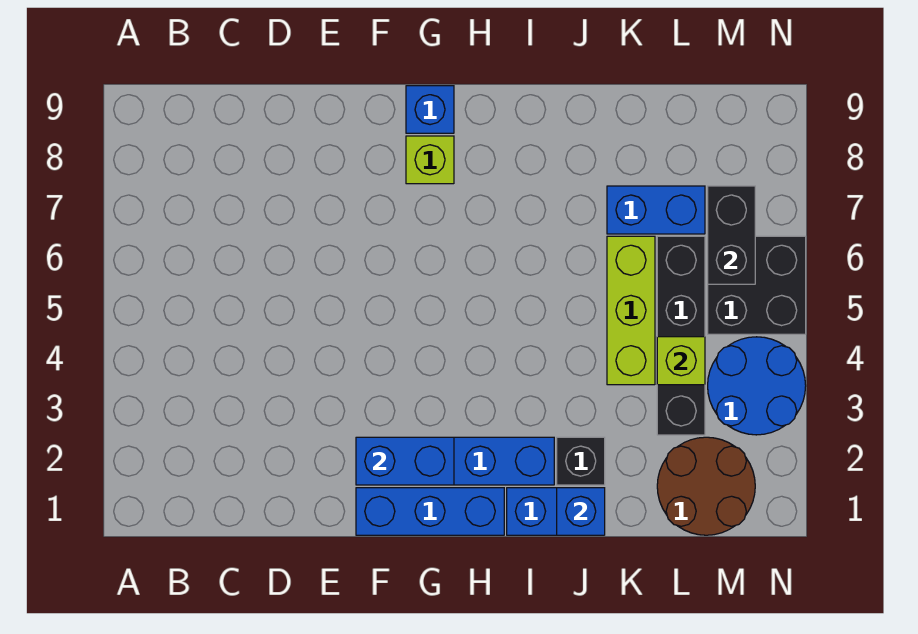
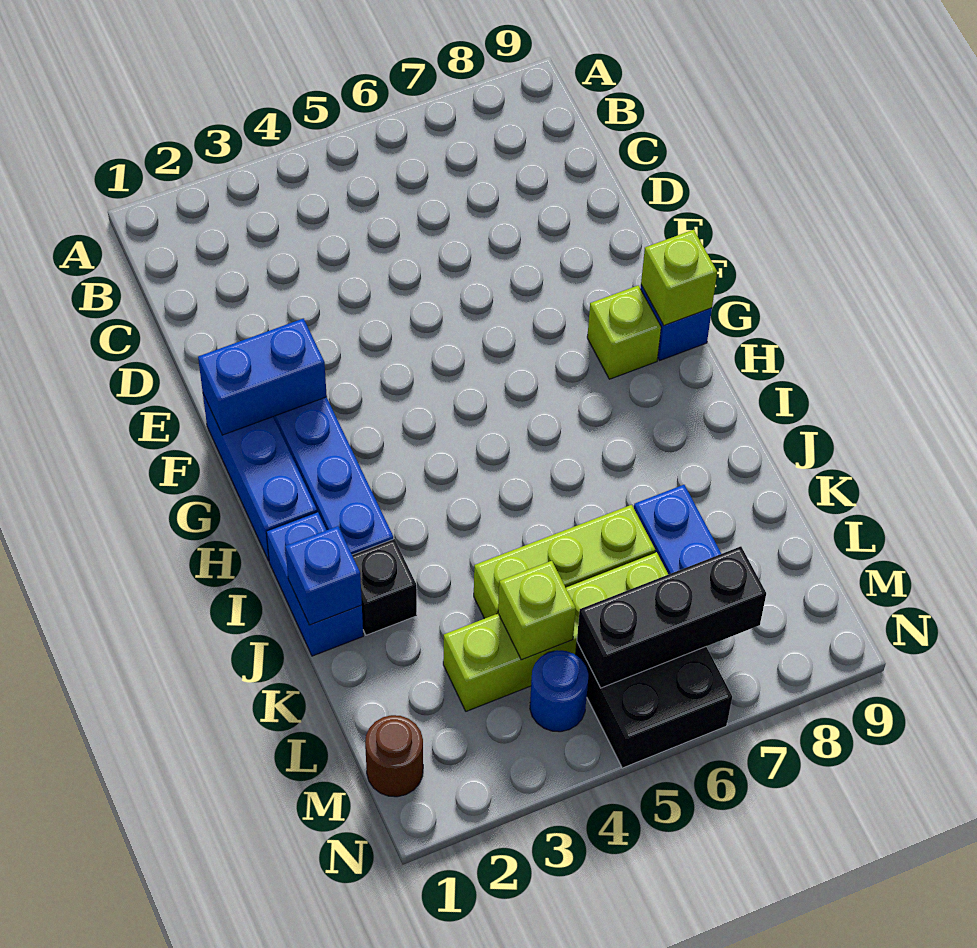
blue brick F2:G2 level 2 -> blue brick F1:F2 level 2
none -> lime brick G9 level 2
brown round brick L1:M2 level 1 -> brown round brick M1 level 1
black brick L3:L6 level 1 -> lime brick L3:L6 level 1
blue round brick M3:N4 level 1 -> blue round brick M4 level 1
black brick M6:M7 level 2 -> black brick M5:M7 level 2

